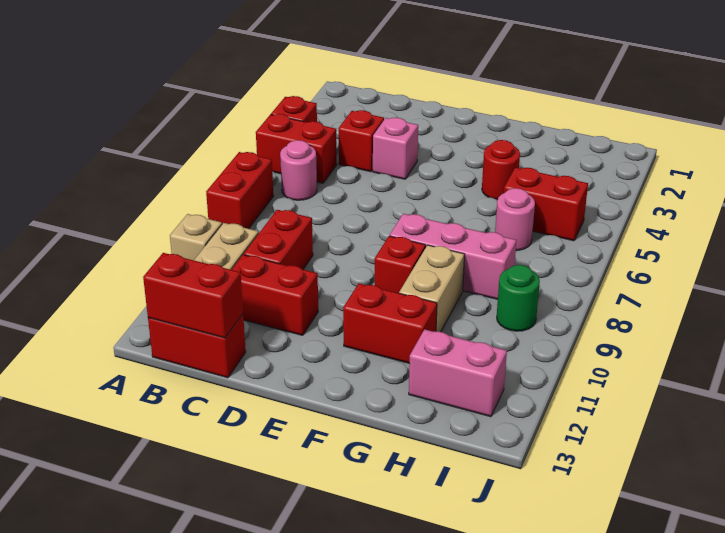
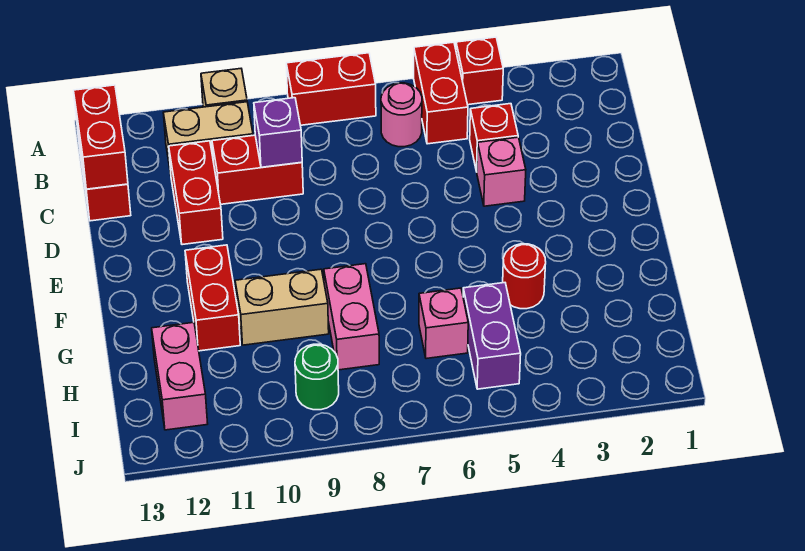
none -> purple brick C9 level 2
pink brick F8:H8 level 1 -> pink brick G8:H8 level 1
red brick F9 level 1 -> none
red brick H5:I5 level 1 -> purple brick H5:I5 level 1
pink round brick H6 level 1 -> pink brick H6 level 1

